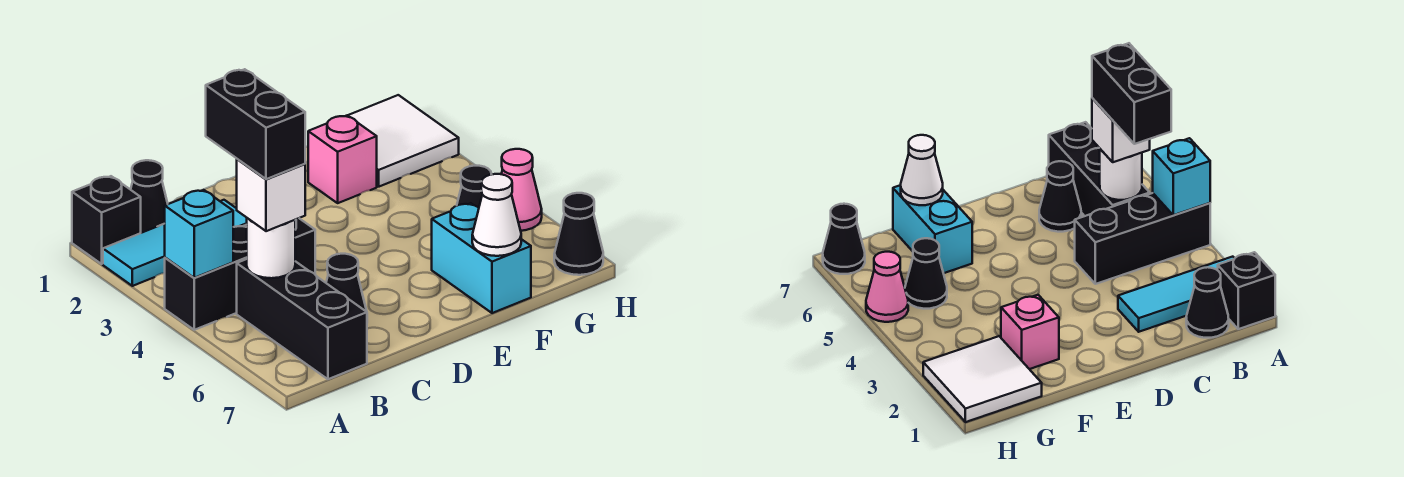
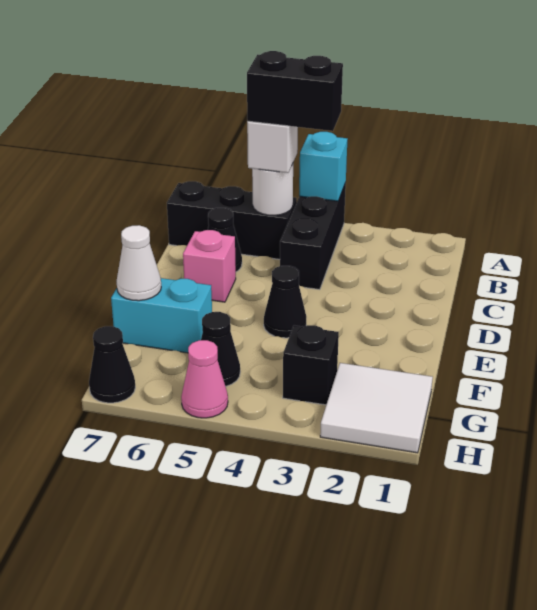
black brick A1 level 1 -> black brick G3 level 1
cyan tile A2:C2 level 1 -> none
black cone B1 level 1 -> black cone E4 level 1
pink brick F2 level 1 -> pink brick D6 level 1

